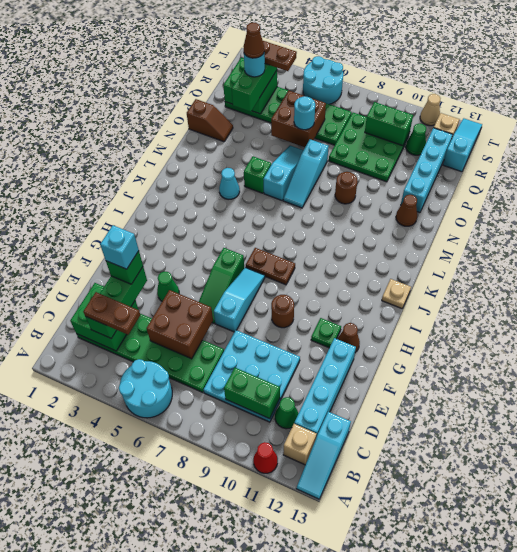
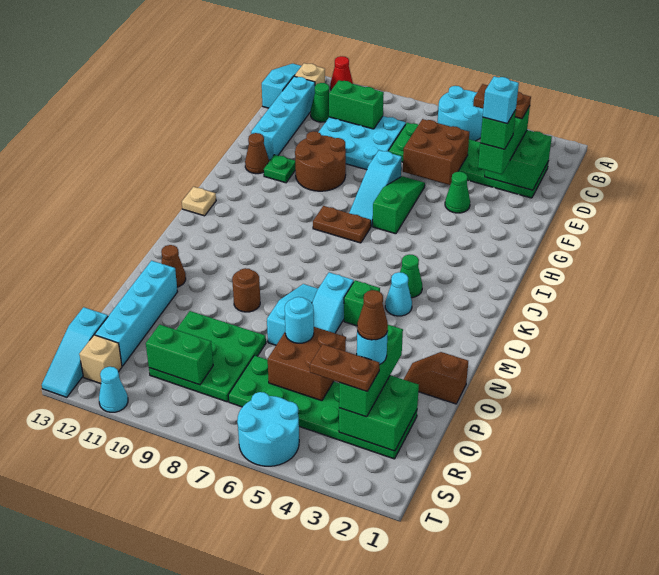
brown round brick G9 level 1 -> brown round brick F9:G10 level 1
green cone R11 level 1 -> green cone K4 level 1
tan cone T11 level 1 -> cyan cone T11 level 1

